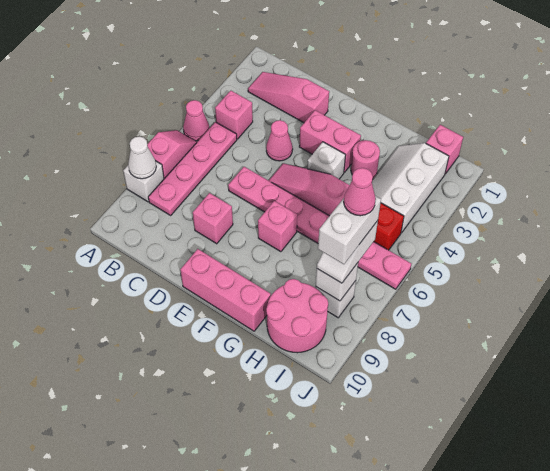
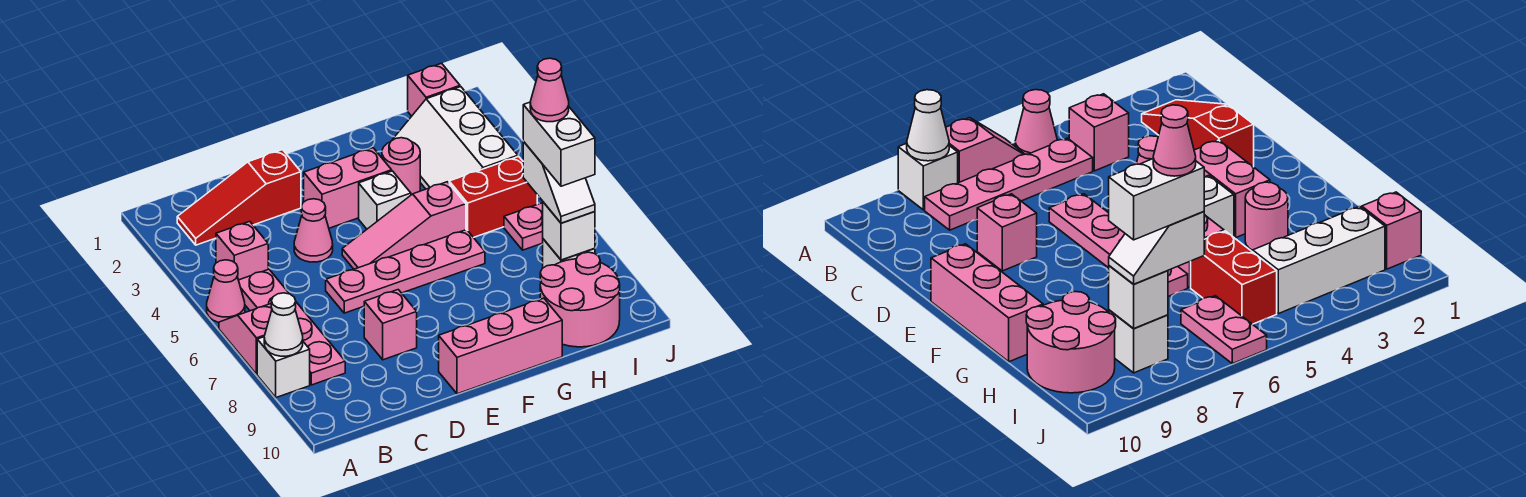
pink slope B2:D2 level 1 top D -> red slope B2:D2 level 1 top D
pink brick F7 level 1 -> none

